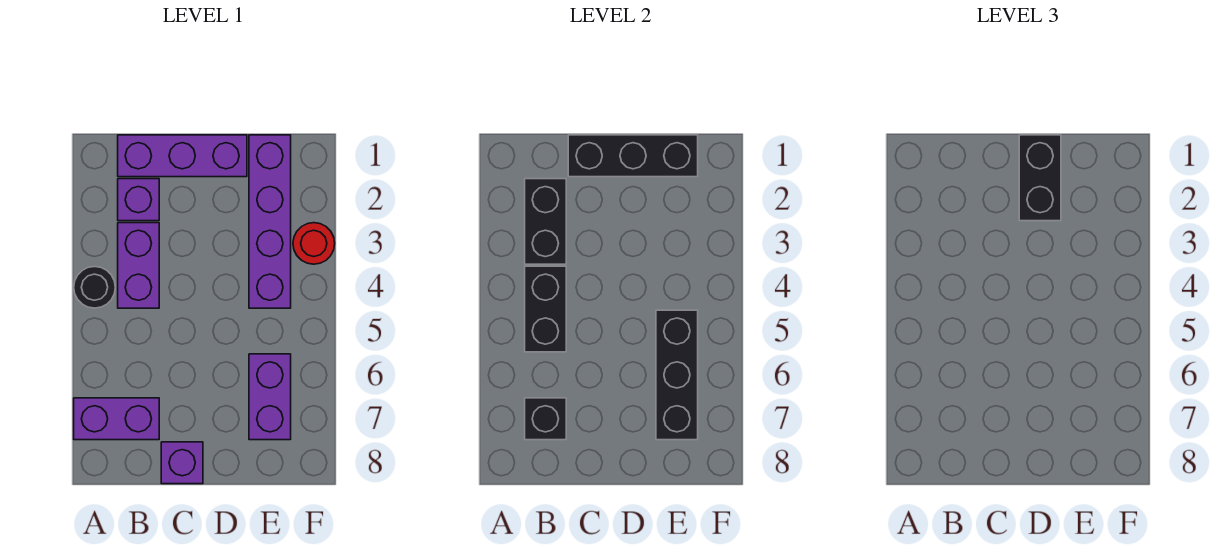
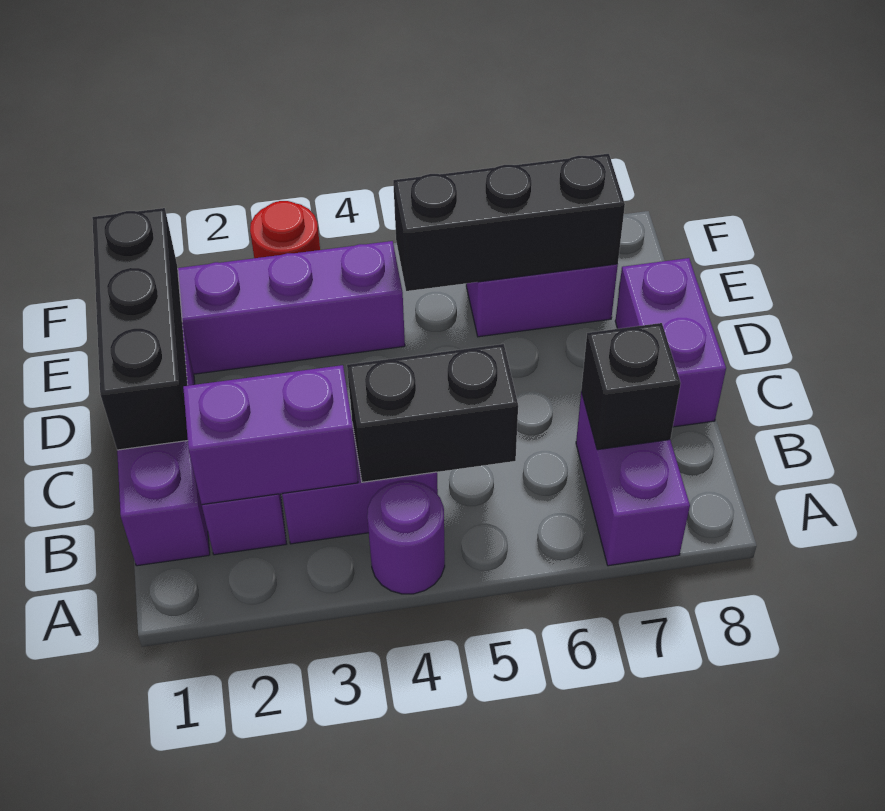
black round brick A4 level 1 -> purple round brick A4 level 1
black brick B2:B3 level 2 -> purple brick B2:B3 level 2
purple brick C8 level 1 -> purple brick C8:D8 level 1
black brick D1:D2 level 3 -> none

